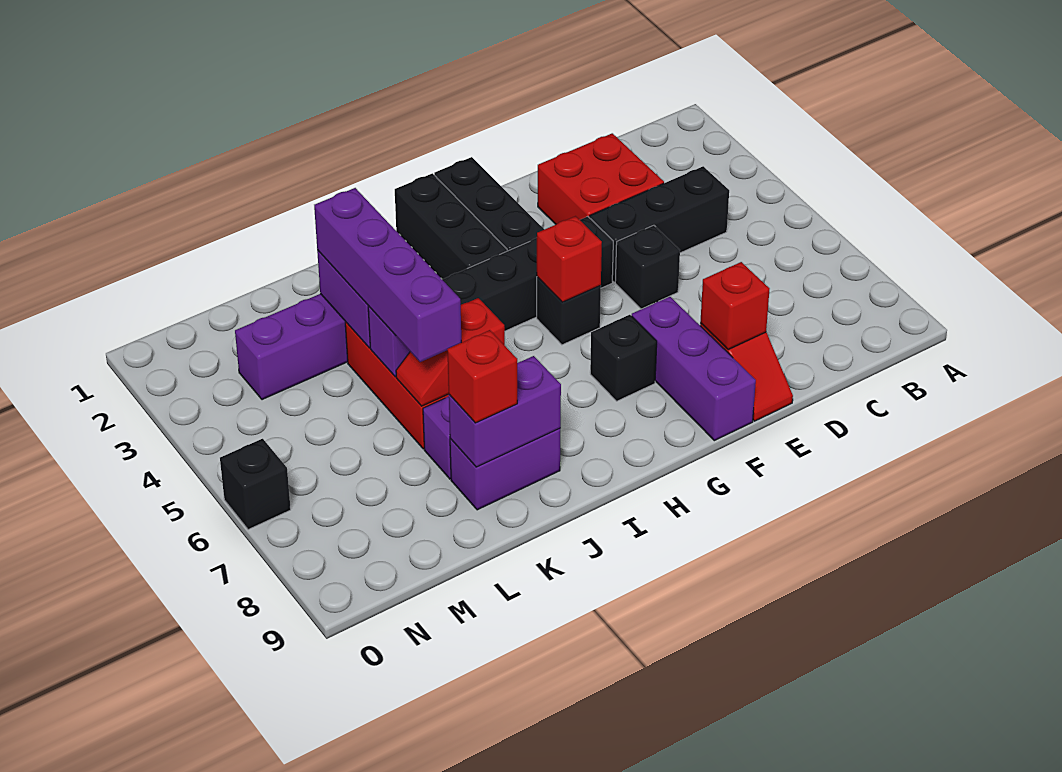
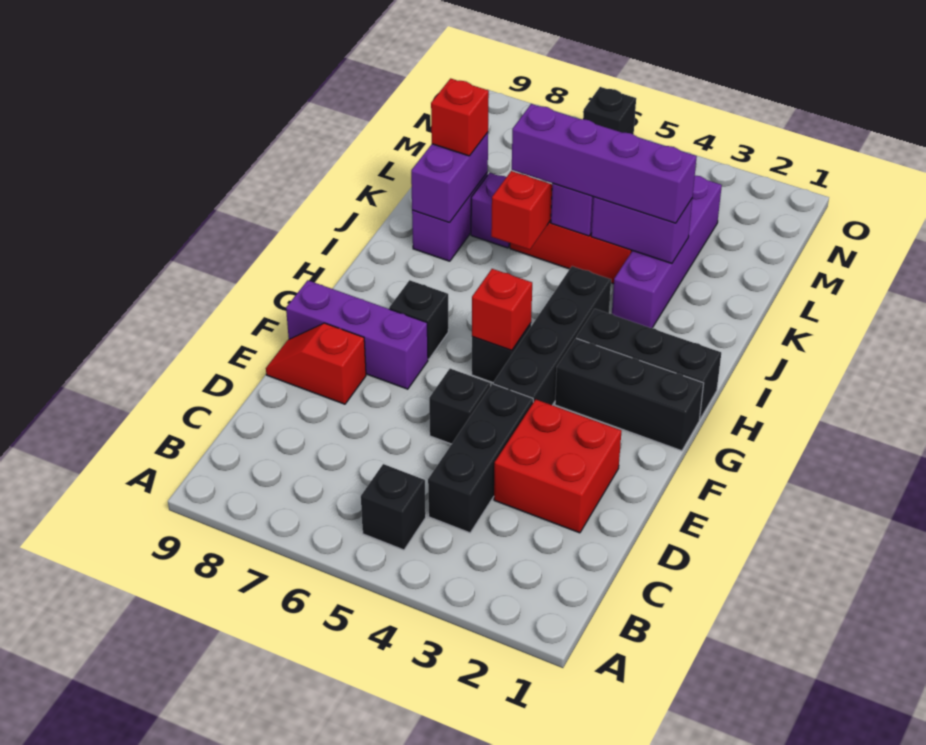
none -> black brick B5 level 1
red brick E8 level 2 -> none

